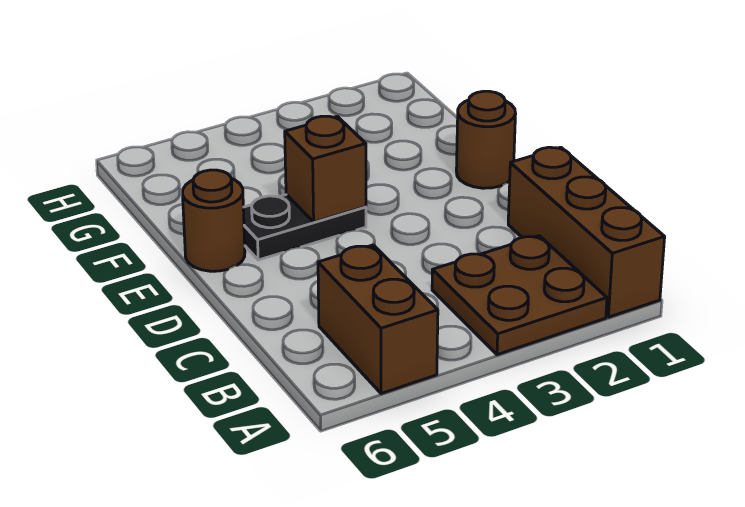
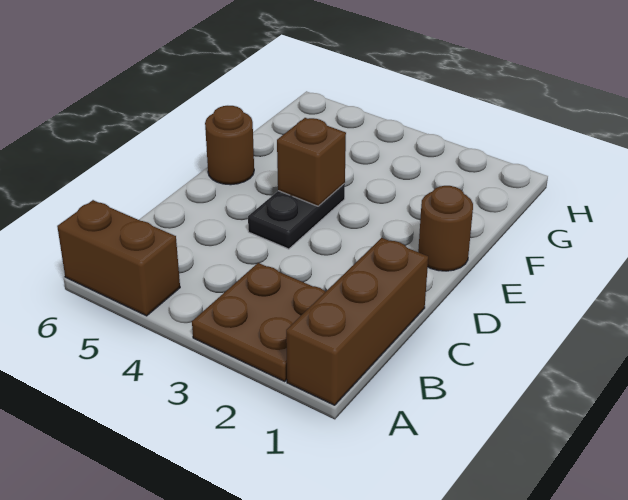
brown brick A5:B5 level 1 -> brown brick A5:A6 level 1
black plate E4:E5 level 1 -> black plate D4:E4 level 1

